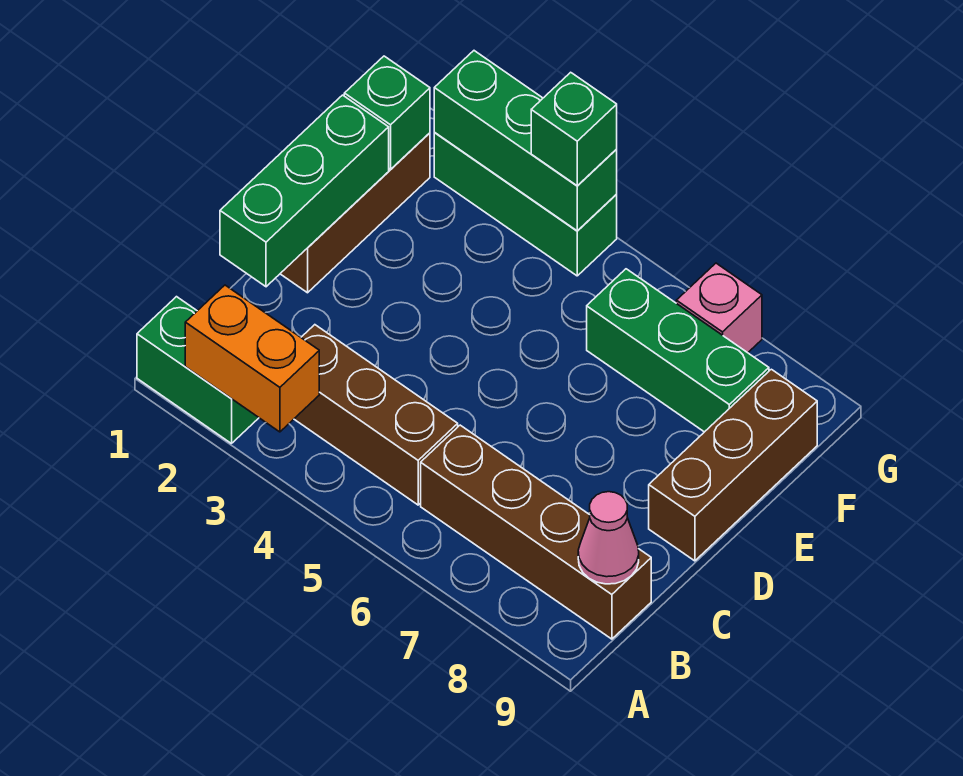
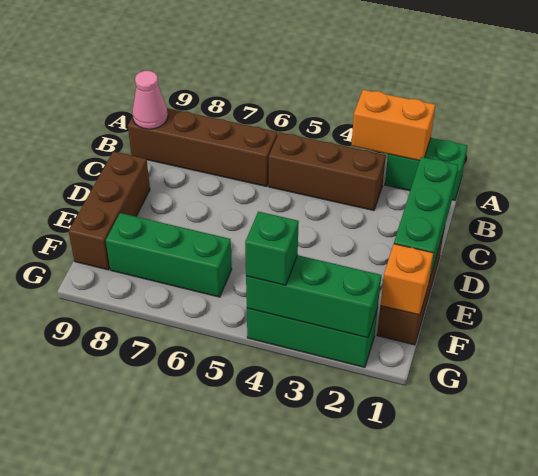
green brick F1 level 2 -> orange brick F1 level 2
pink brick G7 level 1 -> none

